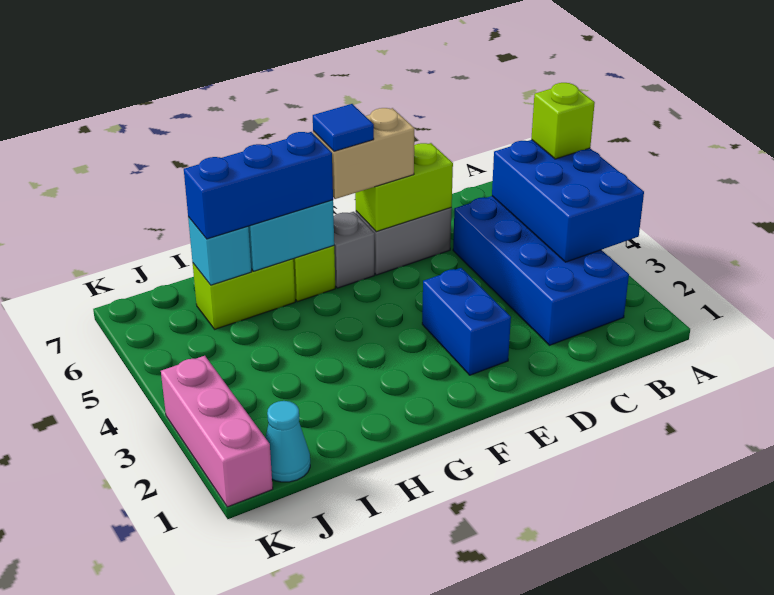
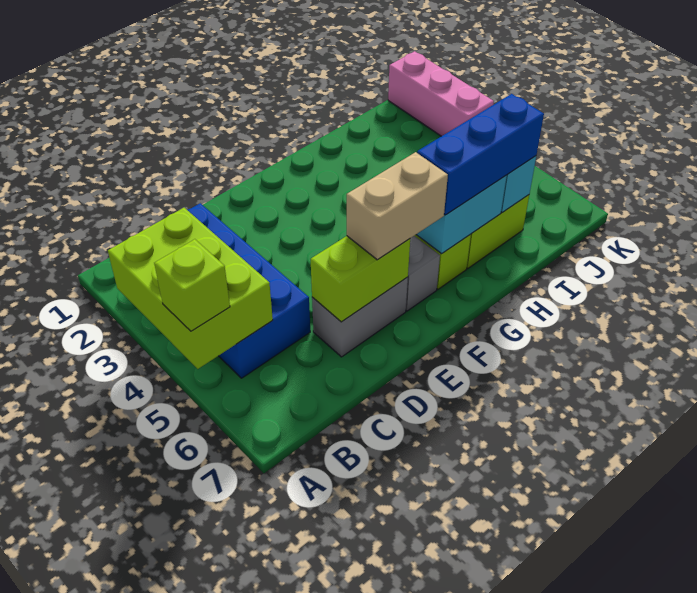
blue brick A3:B5 level 2 -> lime brick A3:B5 level 2
blue brick E2:E3 level 1 -> none
blue tile F6 level 4 -> none
cyan cone J1 level 1 -> none

